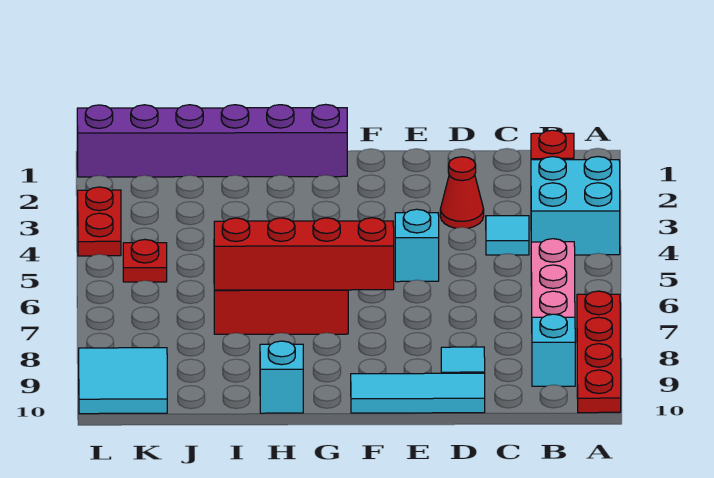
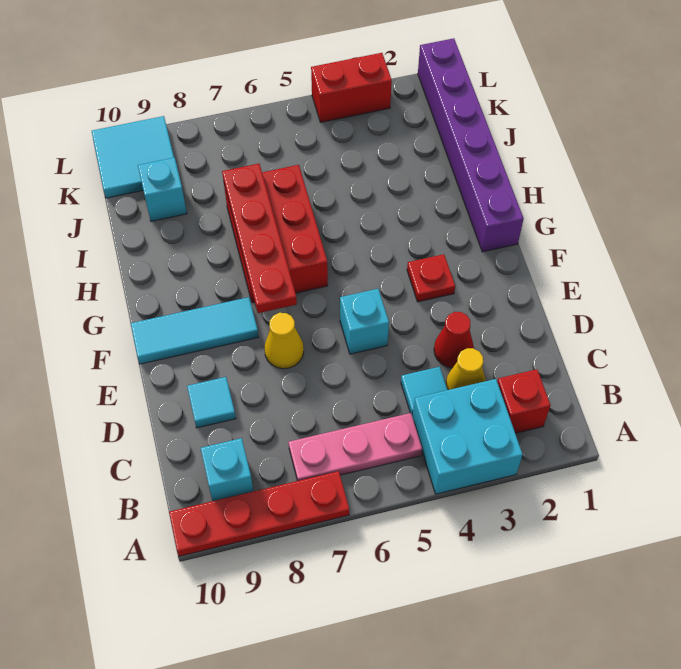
none -> yellow cone C3 level 1
cyan tile D10:F10 level 1 -> cyan tile F8:F10 level 1
none -> yellow cone E7 level 1
red brick F7:I7 level 2 -> red plate F7:I7 level 2
cyan brick H10 level 1 -> cyan brick J9 level 1
red plate K5 level 1 -> red plate F3 level 1
red plate L3:L4 level 1 -> red brick L3:L4 level 1

